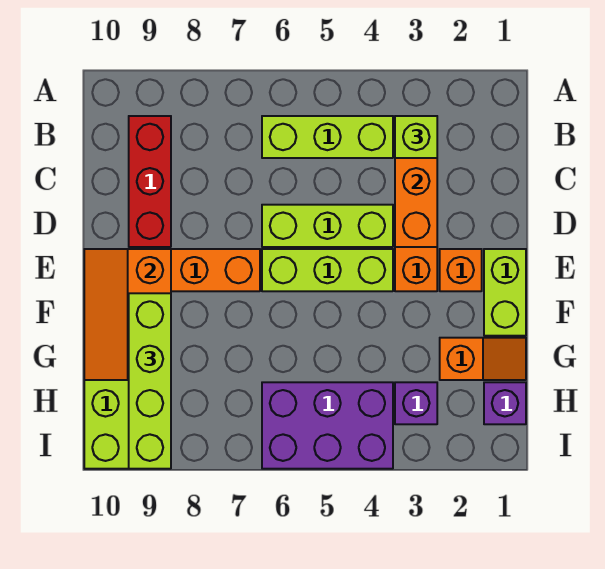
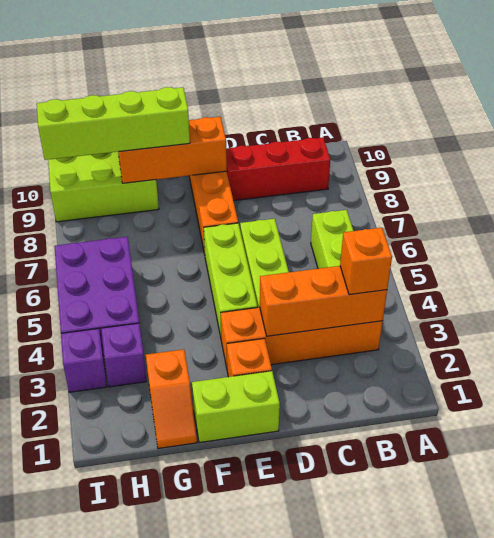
lime brick B3 level 3 -> orange brick B3 level 3
purple brick H1 level 1 -> purple brick I3 level 1

